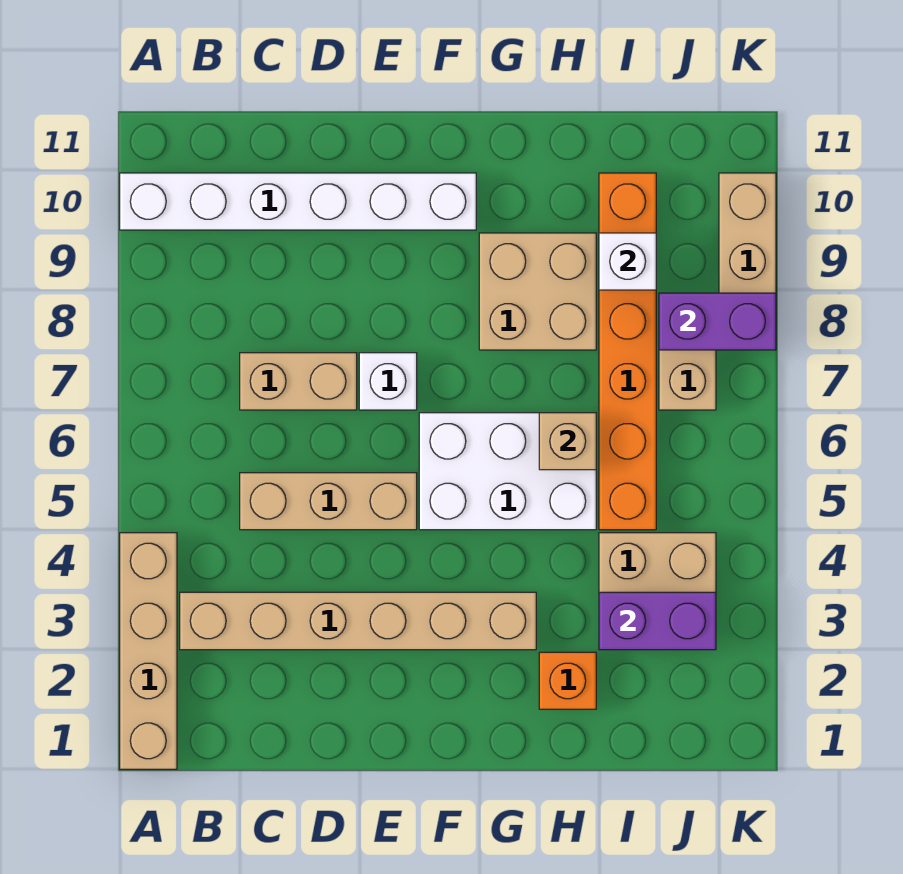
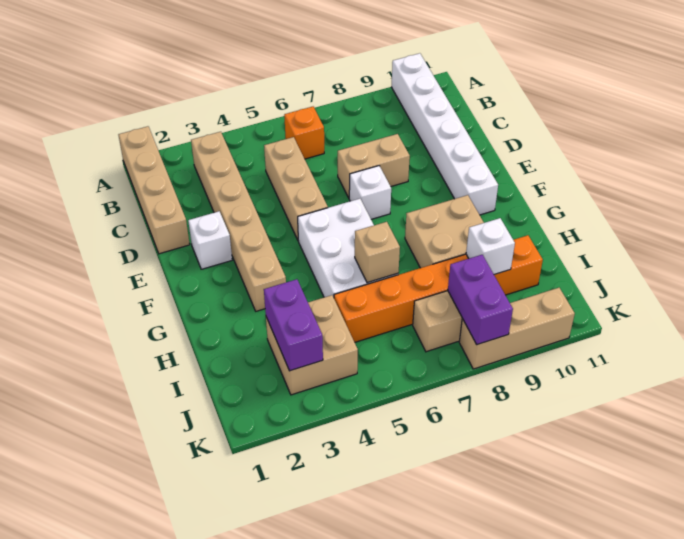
tan brick A1:A4 level 1 -> tan brick A1:D1 level 1
tan brick C7:D7 level 1 -> tan brick D7:D8 level 1
none -> white brick E2 level 1
orange brick H2 level 1 -> orange brick B6 level 1

